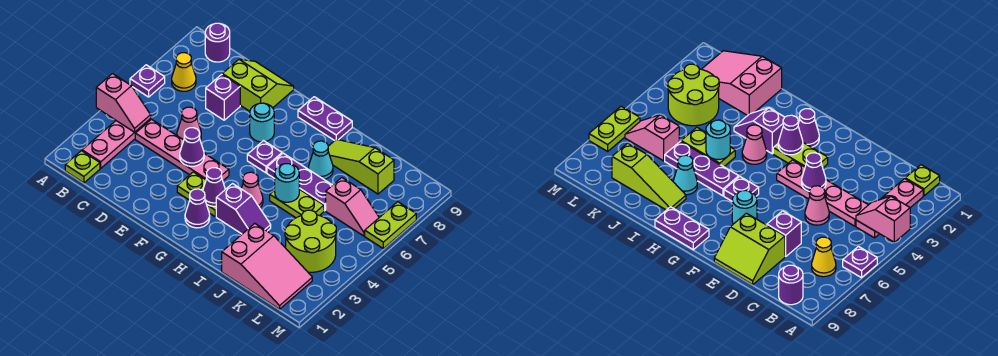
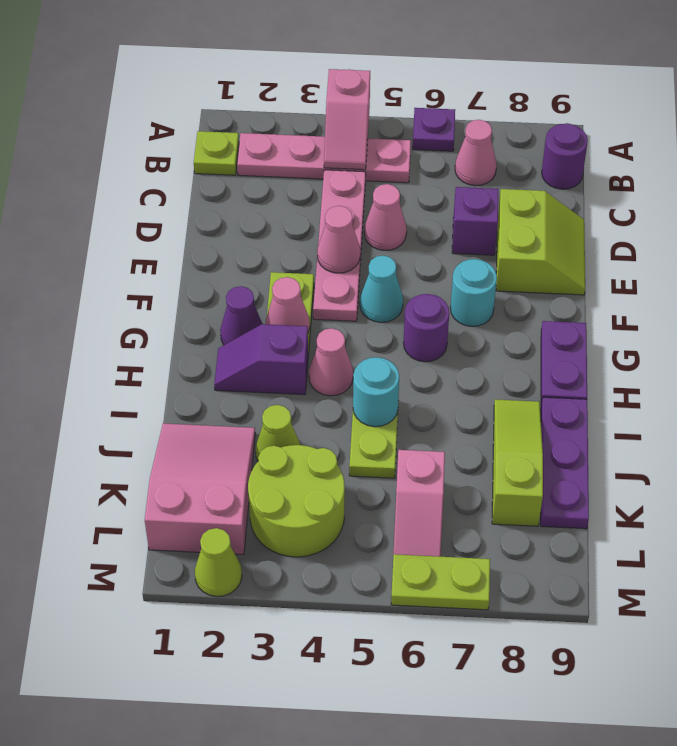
pink plate B2:B4 level 1 -> pink plate B2:B5 level 1
yellow cone B7 level 1 -> pink cone B7 level 1
purple cone E4 level 2 -> pink cone E4 level 2
purple cone G3 level 2 -> pink cone G3 level 2
purple plate G6 level 1 -> purple round brick G6 level 1
purple slope H3:I3 level 1 top H -> purple slope H2:H3 level 1 top 3
purple plate H6:J6 level 1 -> purple plate I9:K9 level 1
cyan cone I7 level 1 -> cyan cone F5 level 1
pink slope J1:L2 level 1 top J -> pink slope J1:L2 level 1 top L
none -> lime cone J3 level 1
none -> lime cone M2 level 1

